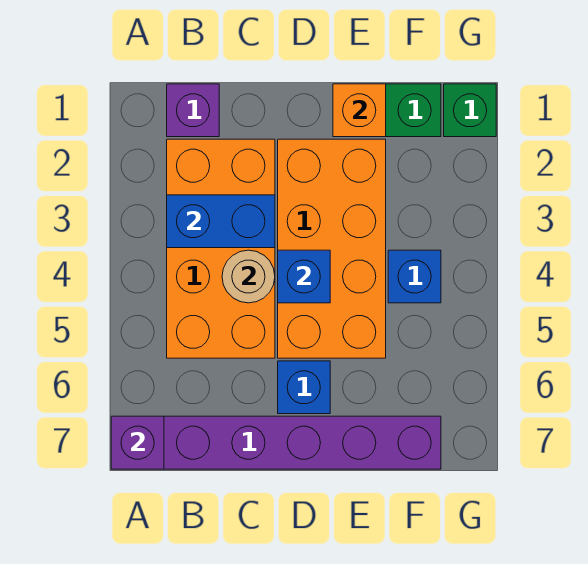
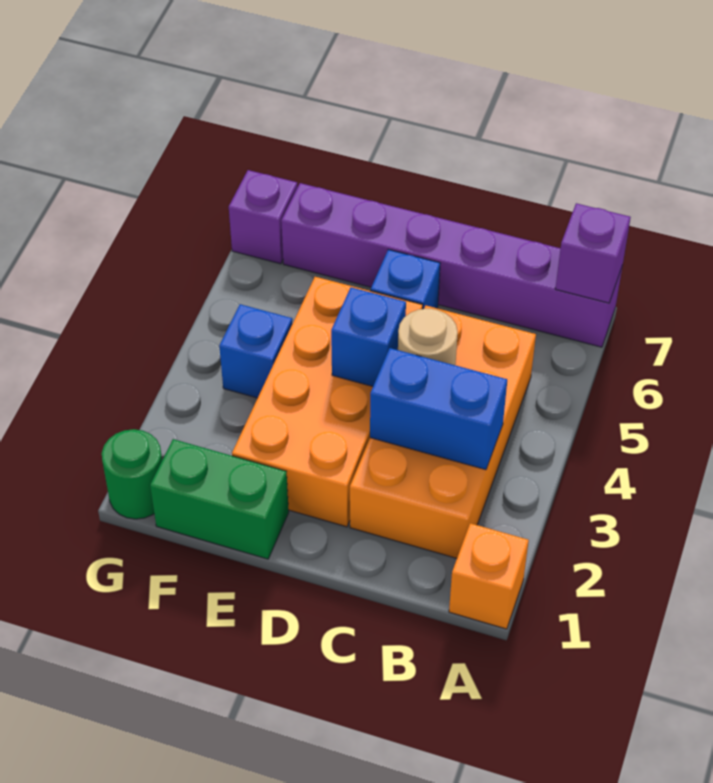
purple brick B1 level 1 -> purple brick G7 level 1
orange brick E1 level 2 -> orange brick A1 level 1
green brick G1 level 1 -> green round brick G1 level 1

